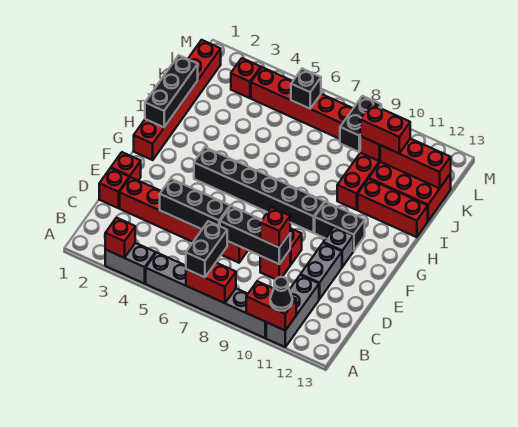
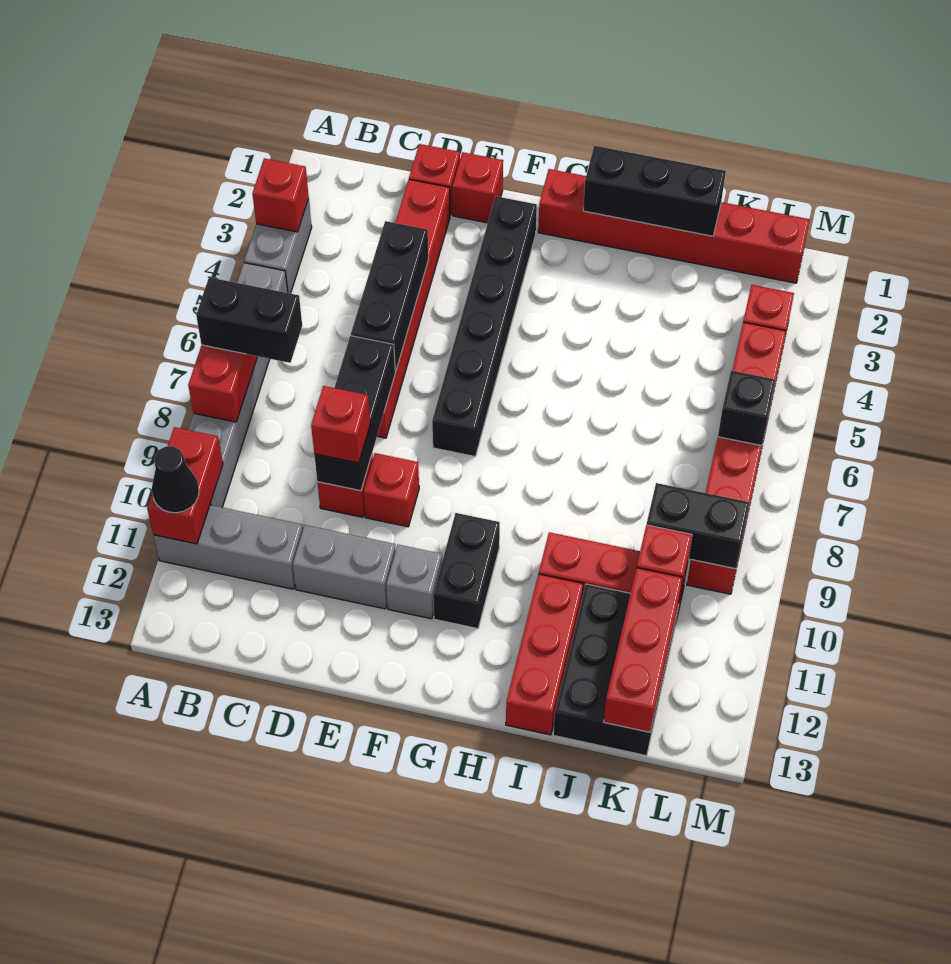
black brick G4:G9 level 1 -> black brick F2:F7 level 1
red brick J11:K13 level 1 -> black brick J11:K13 level 1
red brick K10:K11 level 3 -> none

